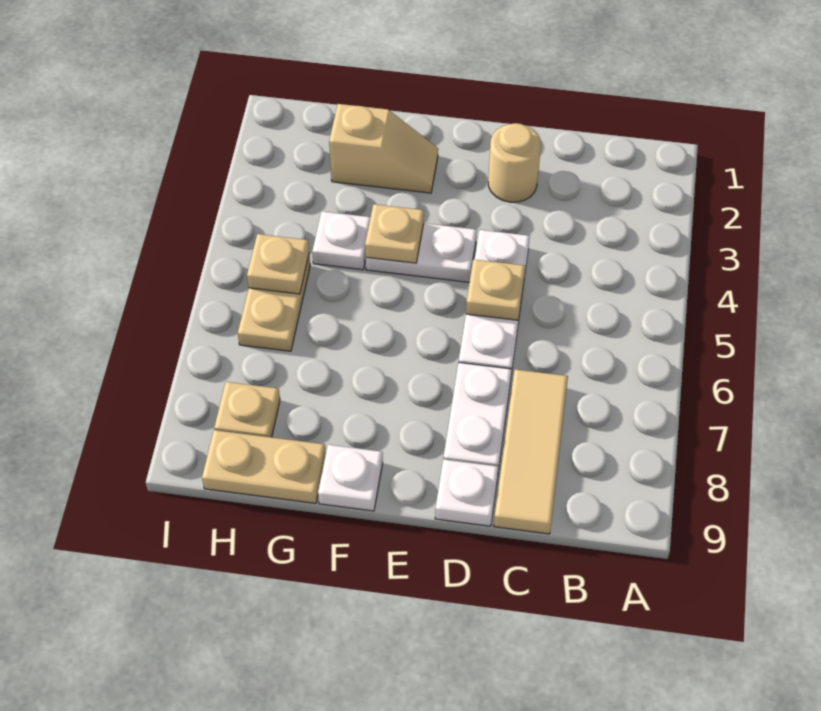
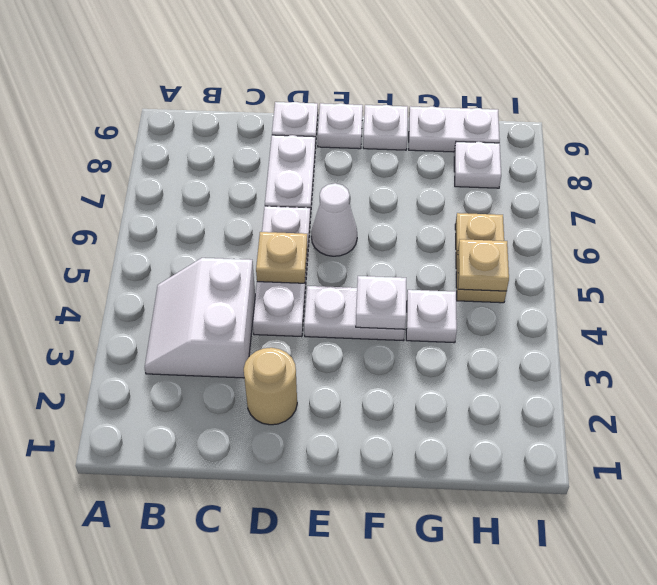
none -> white slope B3:C4 level 1 top C
tan tile C7:C9 level 1 -> none
none -> white cone E6 level 1
none -> white plate E9 level 1
tan slope F2:G2 level 1 top G -> none
tan plate F4 level 2 -> white plate F4 level 2
tan plate G9:H9 level 1 -> white plate G9:H9 level 1
tan plate H8 level 1 -> white plate H8 level 1

